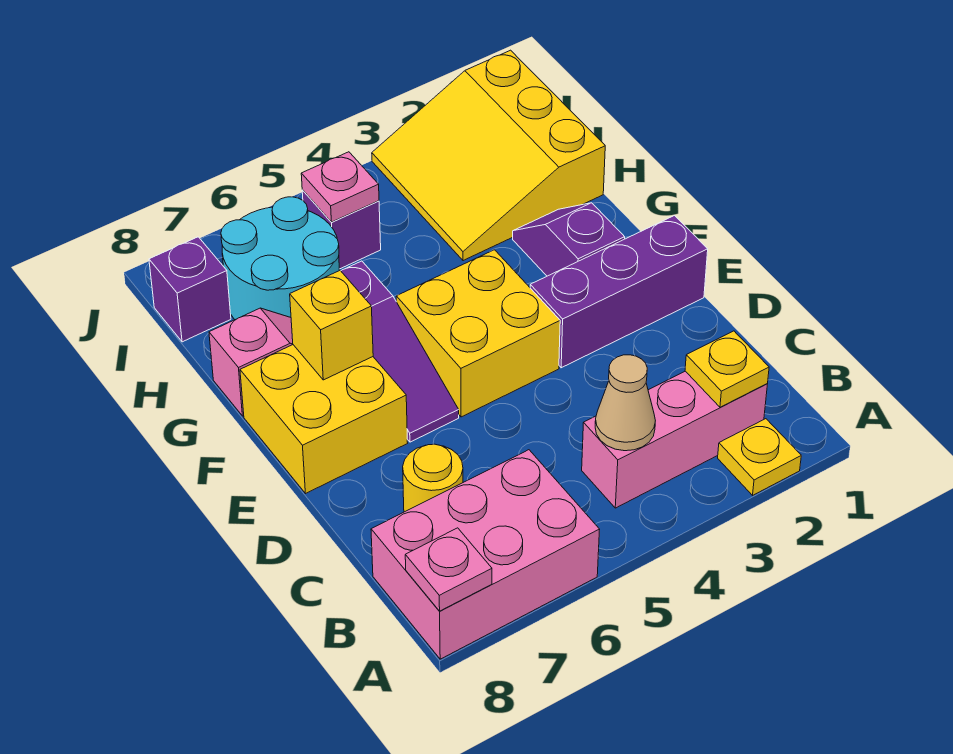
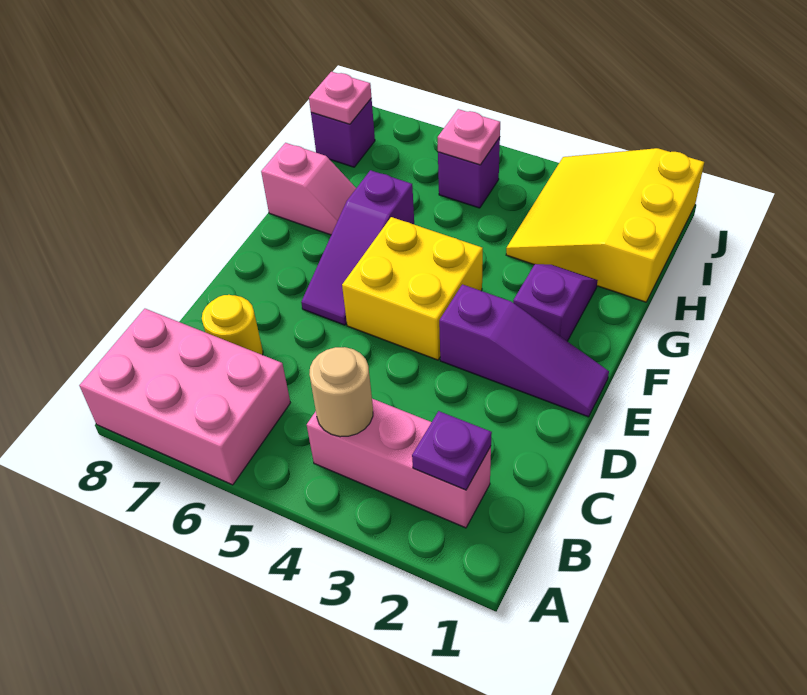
yellow plate A2 level 1 -> none
pink plate A8 level 2 -> pink plate I8 level 2
yellow plate B2 level 2 -> purple plate B2 level 2
tan cone B4 level 2 -> tan round brick B4 level 2
purple brick E1:E3 level 1 -> purple slope E1:E3 level 1 top 3
yellow brick E7:F8 level 1 -> none
yellow brick F7 level 2 -> none
cyan round brick H6:I7 level 1 -> none

